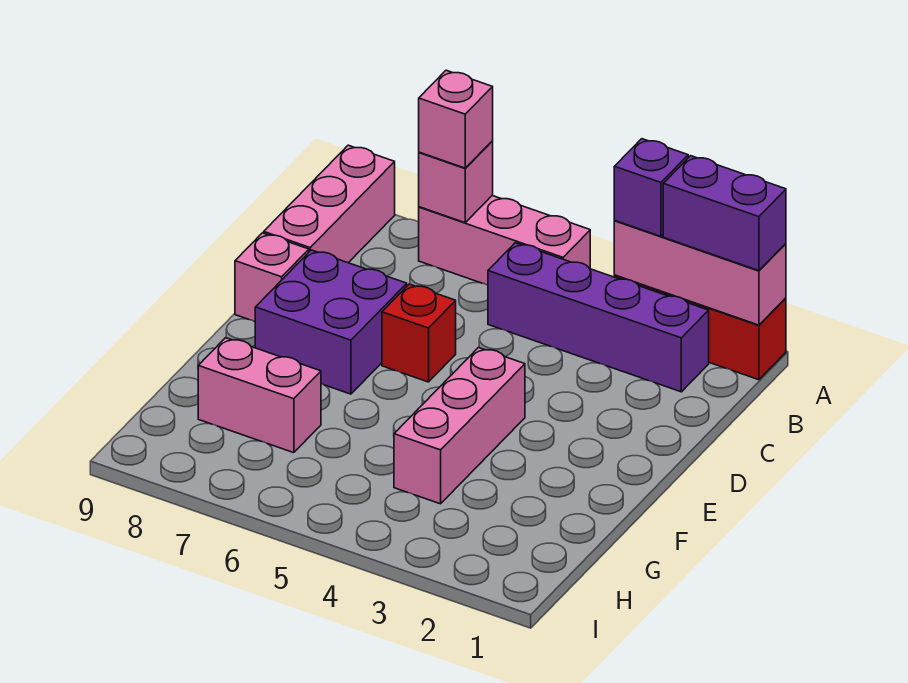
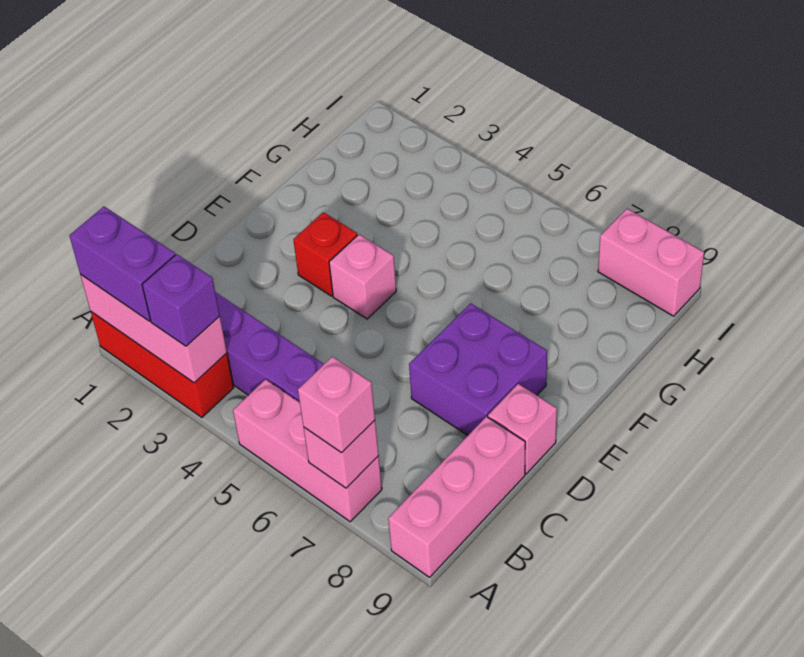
red brick D6 level 1 -> red brick E3 level 1
pink brick E4:G4 level 1 -> pink brick E4 level 1
pink brick G7:G8 level 1 -> pink brick I8:I9 level 1

